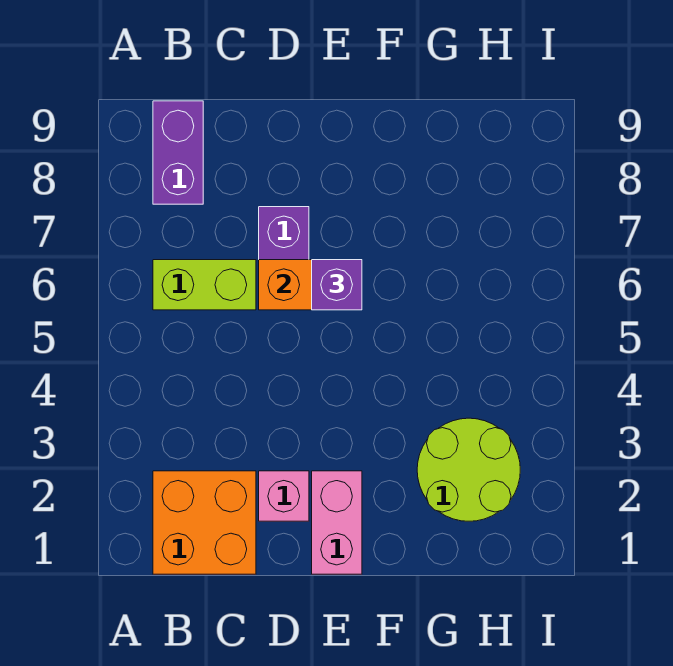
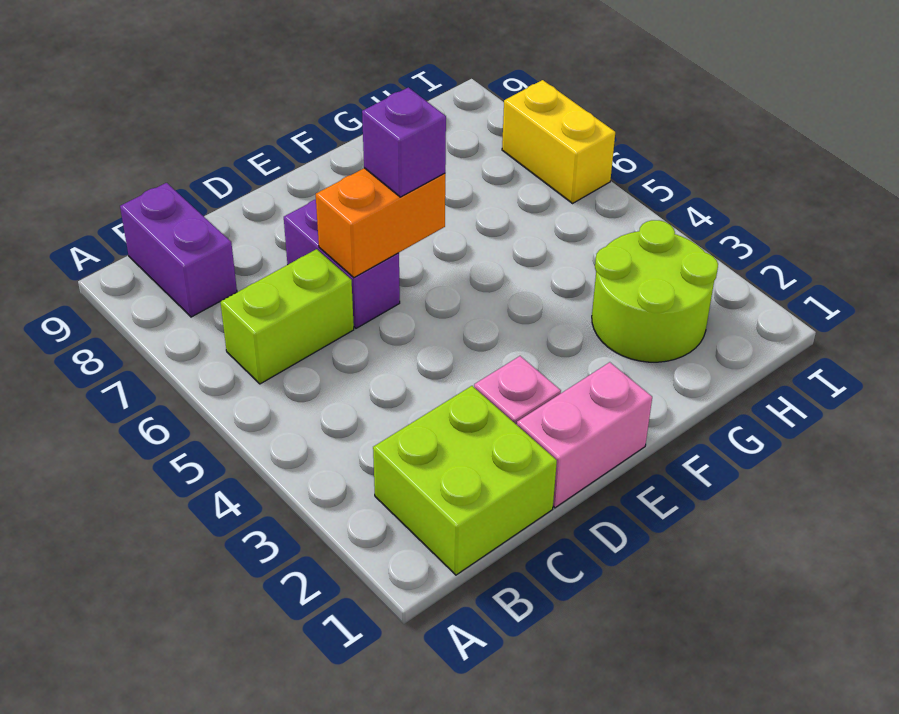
orange brick B1:C2 level 1 -> lime brick B1:C2 level 1
pink brick E1:E2 level 1 -> pink brick D1:E1 level 1
none -> yellow brick I6:I7 level 1

